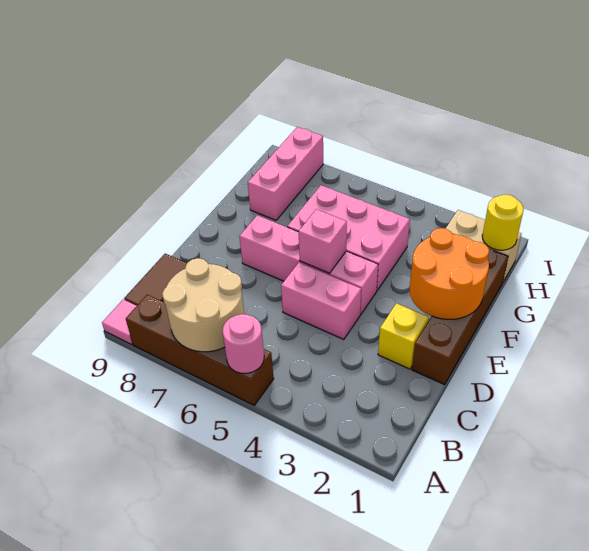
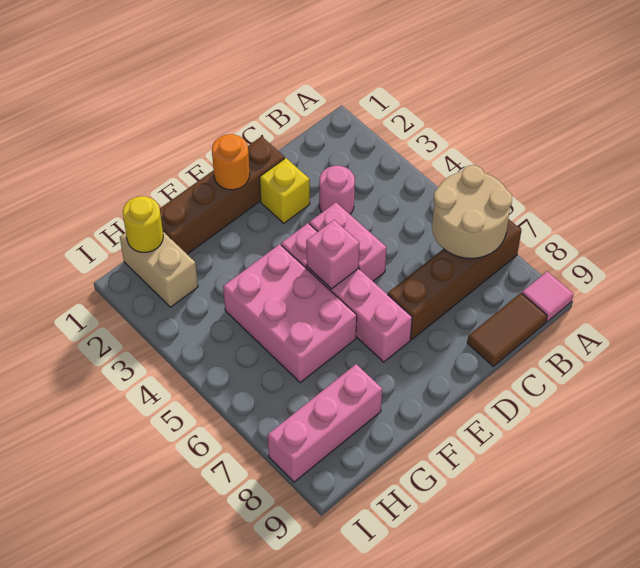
brown brick A5:A8 level 1 -> brown brick A7:D7 level 1
pink round brick A5 level 2 -> pink round brick C3 level 1
orange round brick E1:F2 level 2 -> orange round brick E1 level 2

